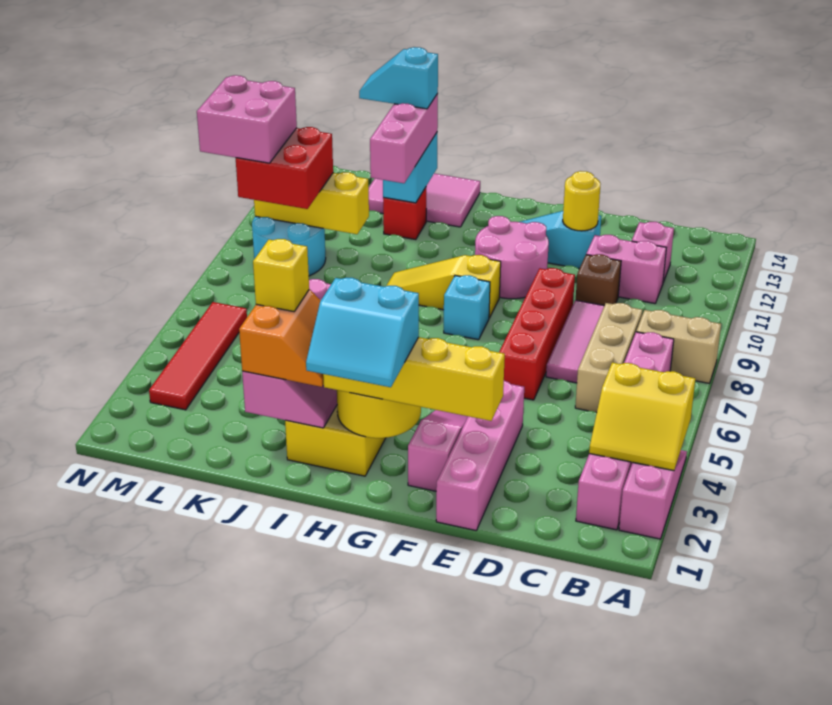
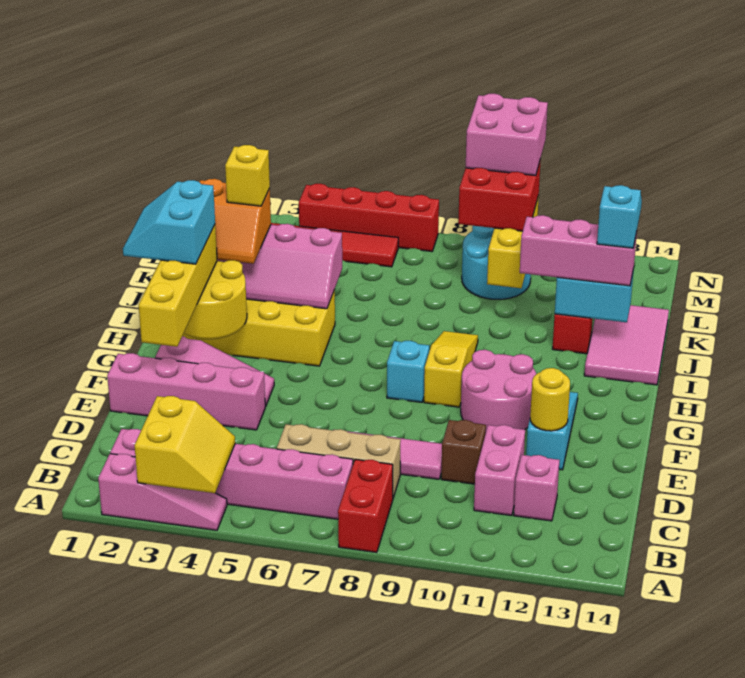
yellow slope A3:B4 level 2 top 4 -> yellow slope A3:B4 level 2 top 3
tan brick A8:B8 level 1 -> red brick A8:B8 level 1
red brick E6:E9 level 1 -> red brick N4:N7 level 1

